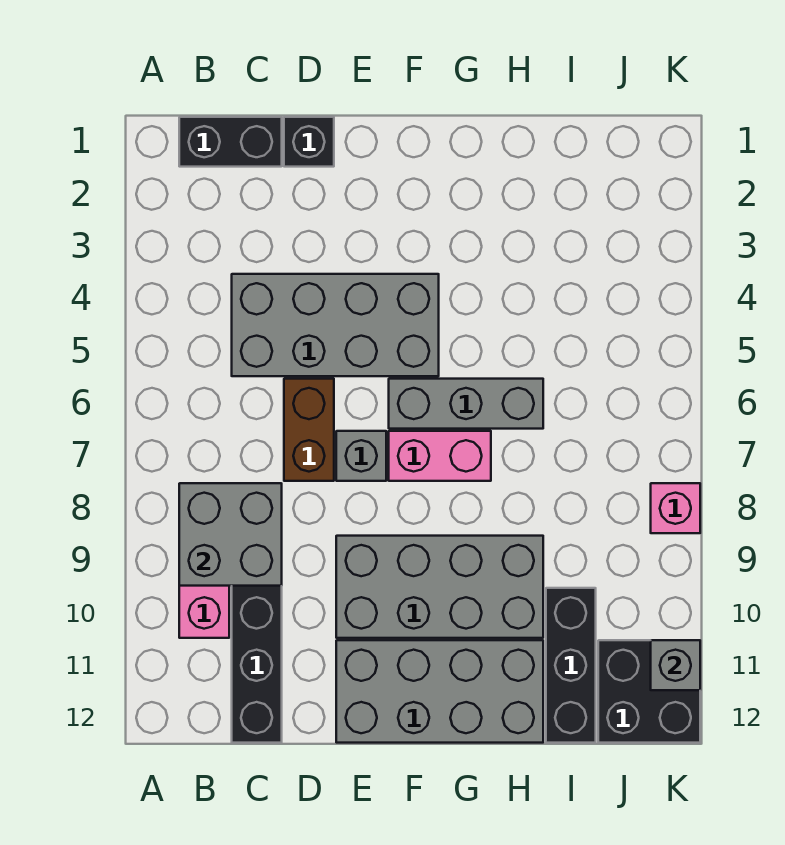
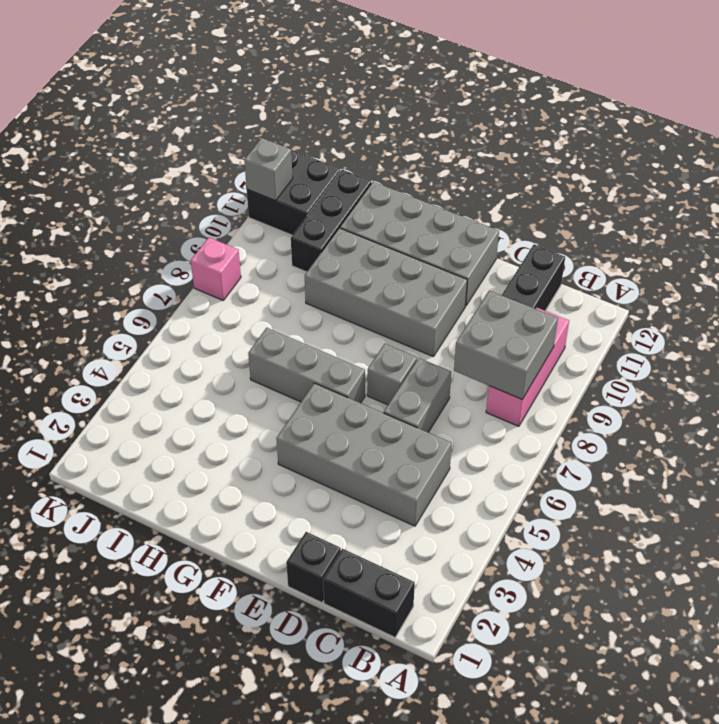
brown brick D6:D7 level 1 -> grey brick D6:D7 level 1
pink brick F7:G7 level 1 -> none

